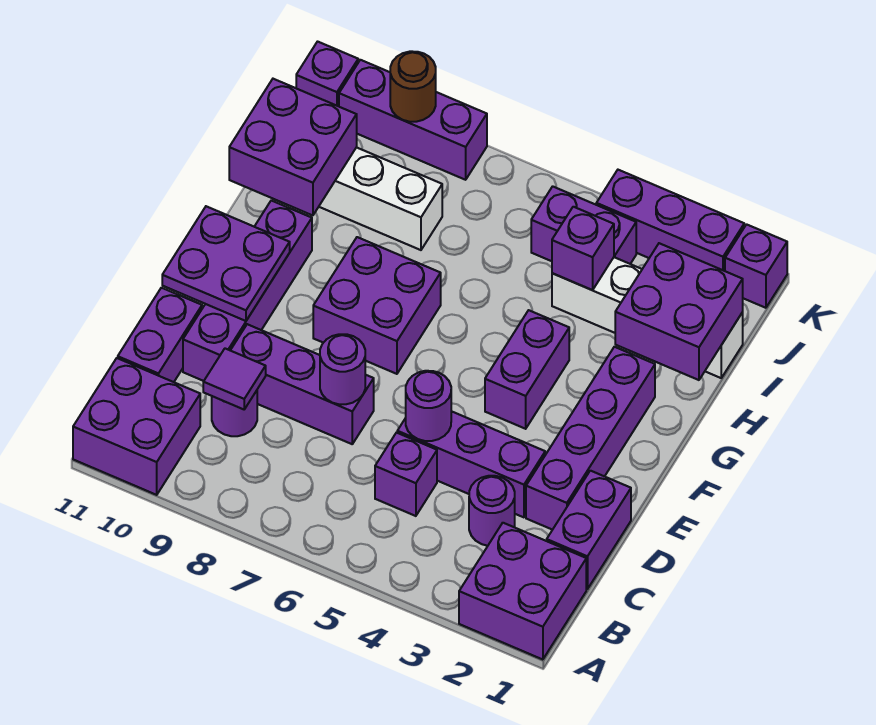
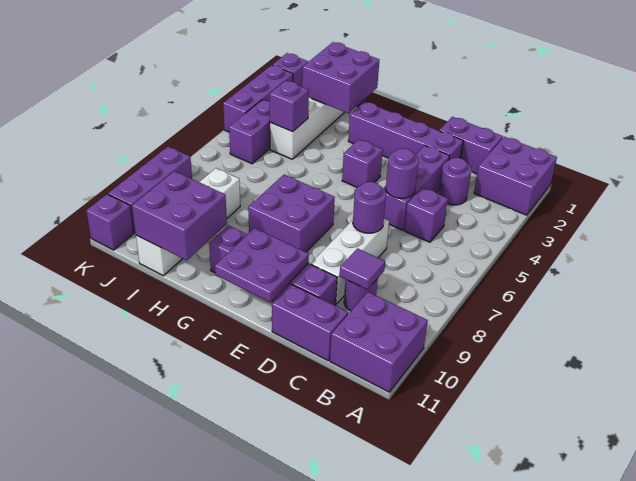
purple brick D7:D9 level 1 -> white brick D7:D9 level 1
purple brick F4:G4 level 1 -> purple brick F4 level 1
brown round brick K9 level 2 -> none

